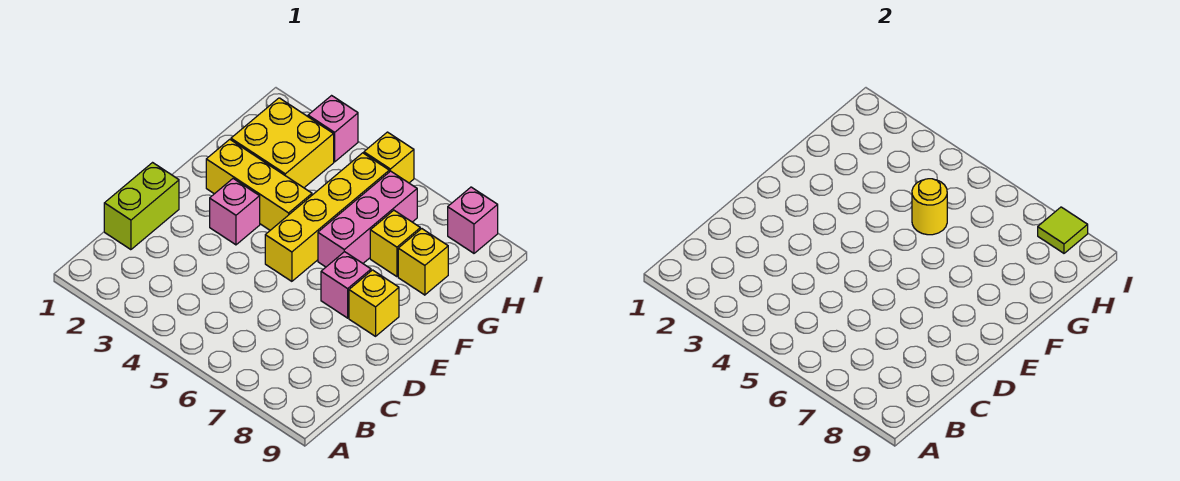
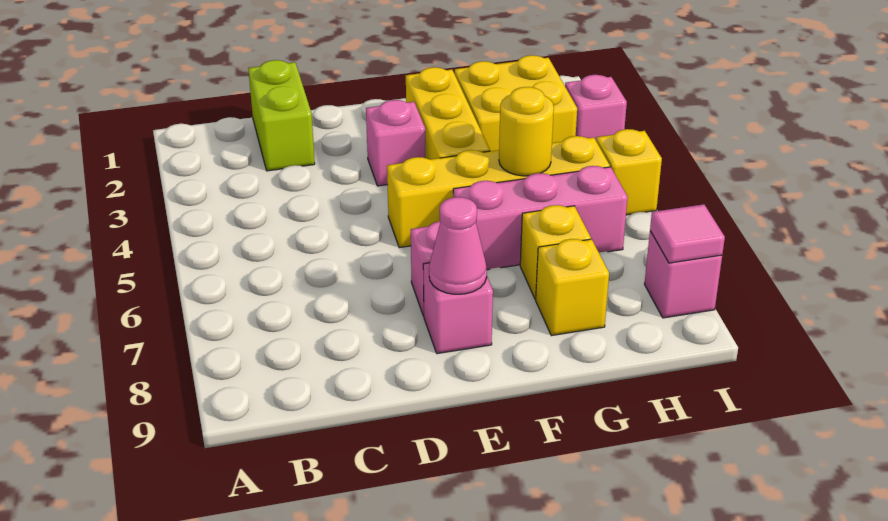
lime brick C1:D1 level 1 -> lime brick C1:C2 level 1
yellow brick E8 level 1 -> pink brick E8 level 1
none -> pink cone E8 level 2
lime tile I8 level 2 -> pink tile I8 level 2

